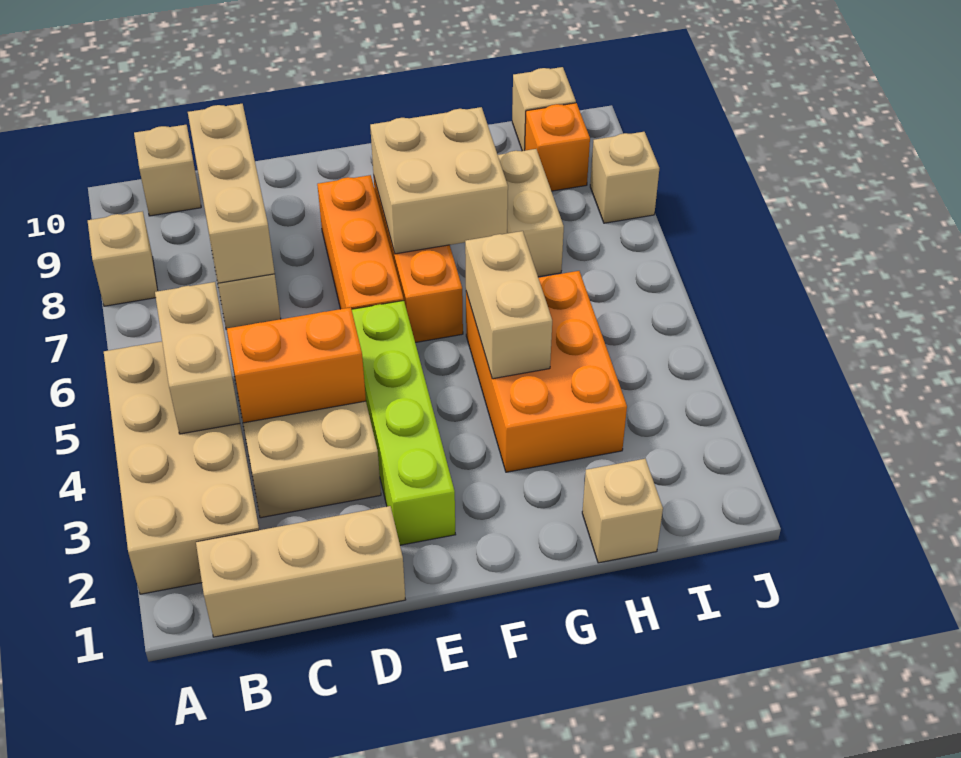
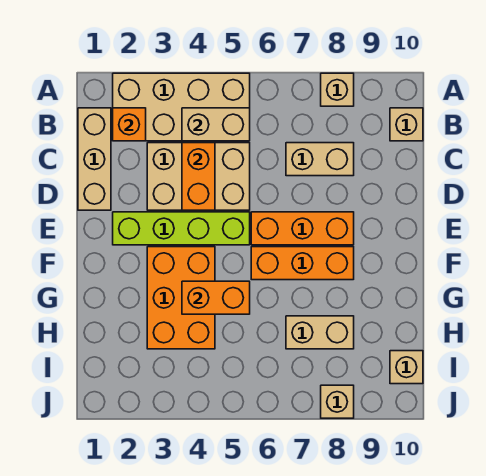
tan brick C7:C9 level 2 -> none
tan brick F7:G8 level 2 -> none
orange brick G3:H5 level 1 -> orange brick F3:H4 level 1
tan brick G4:G5 level 2 -> orange brick G4:G5 level 2
tan brick H1 level 1 -> none
orange brick I9 level 1 -> orange brick B2 level 2

